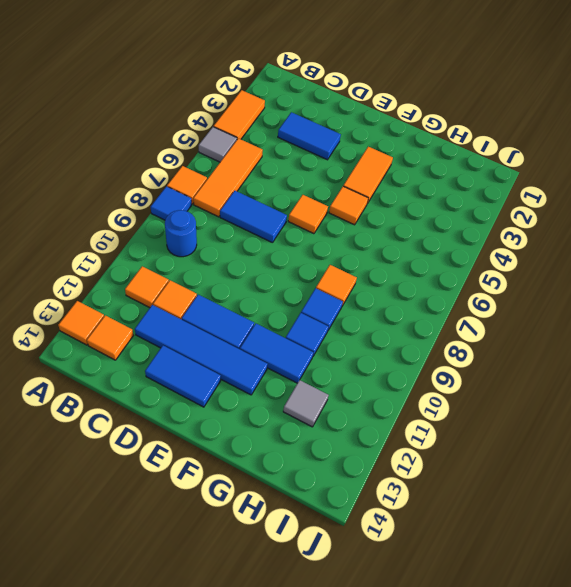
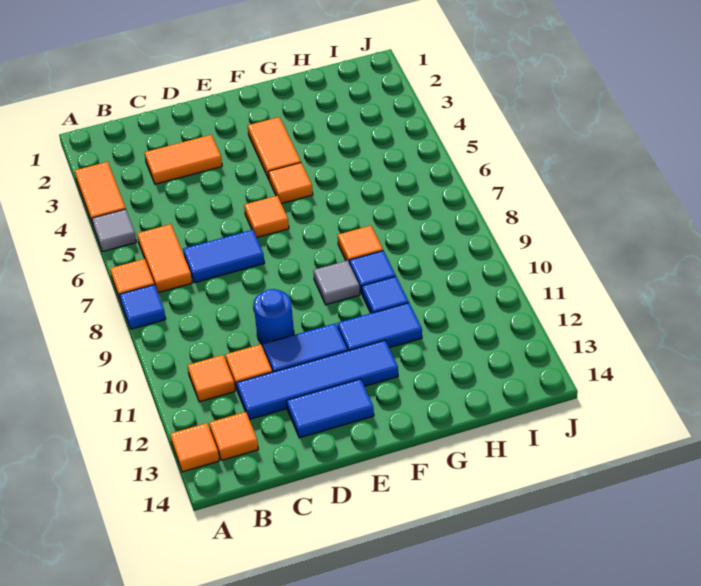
orange tile B5:B7 level 1 -> orange tile B6:B7 level 1
blue round brick B9 level 1 -> blue round brick D10 level 1
blue tile C3:D3 level 1 -> orange tile C3:D3 level 1
grey tile H12 level 1 -> grey tile F9 level 1

